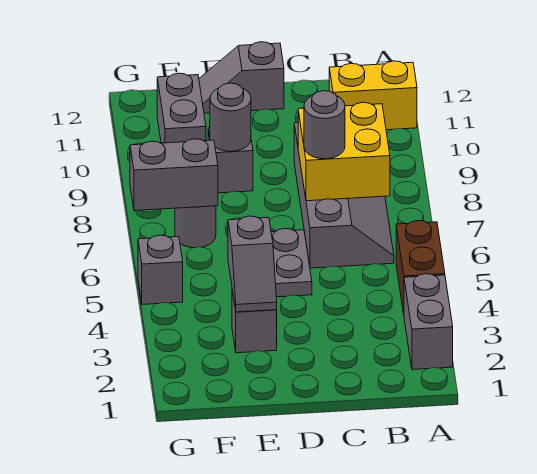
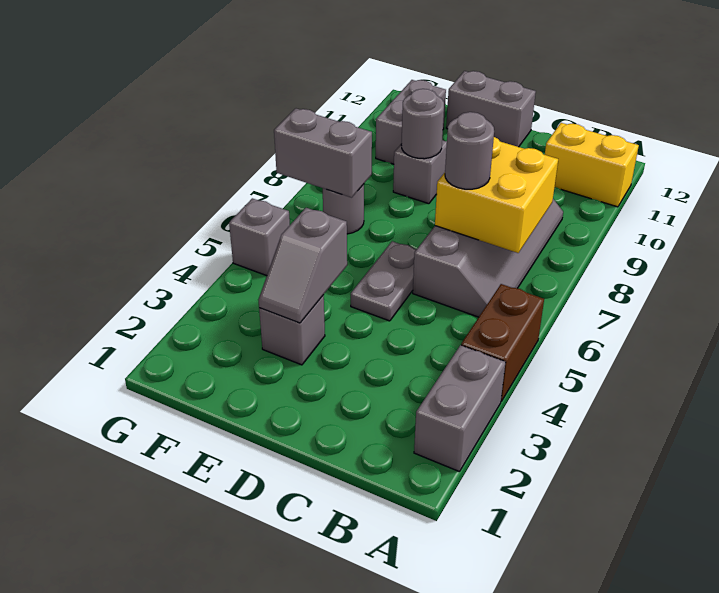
grey slope D12:E12 level 1 top D -> grey brick D12:E12 level 1

